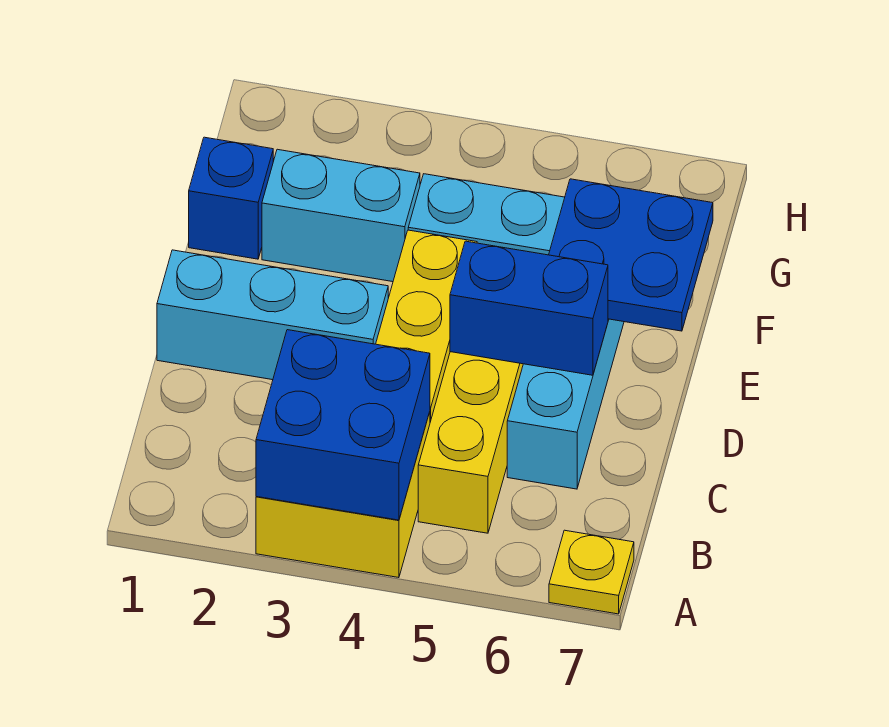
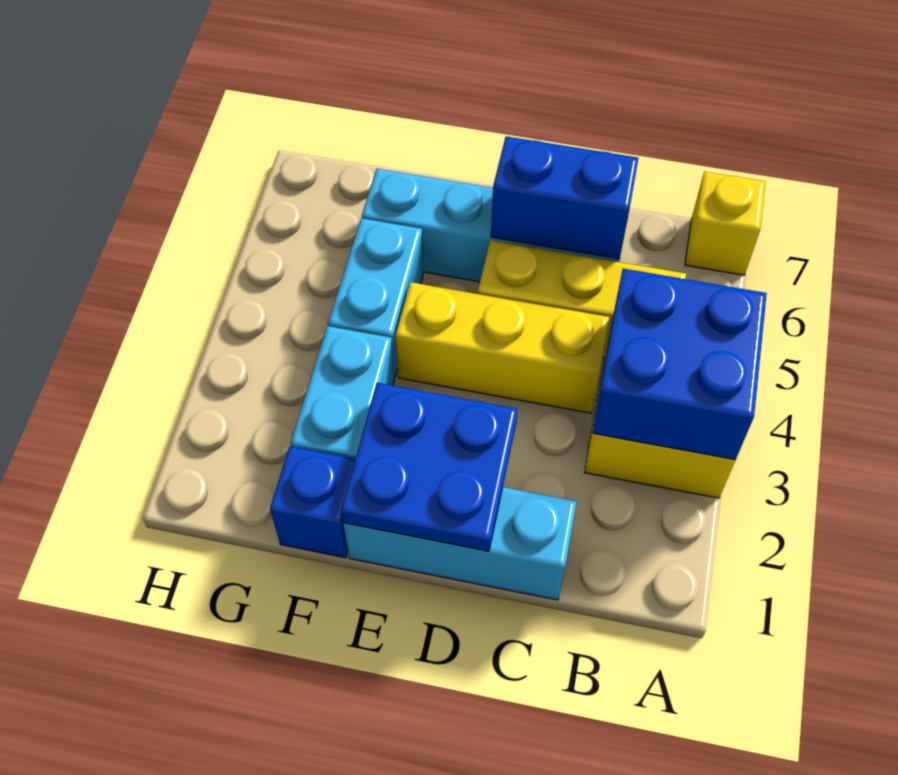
yellow plate A7 level 1 -> yellow brick A7 level 1
cyan brick D1:D3 level 1 -> cyan brick C1:E1 level 1
blue brick D5:D6 level 2 -> blue brick C6:D6 level 2
blue plate E6:F7 level 2 -> blue plate D1:E2 level 2

